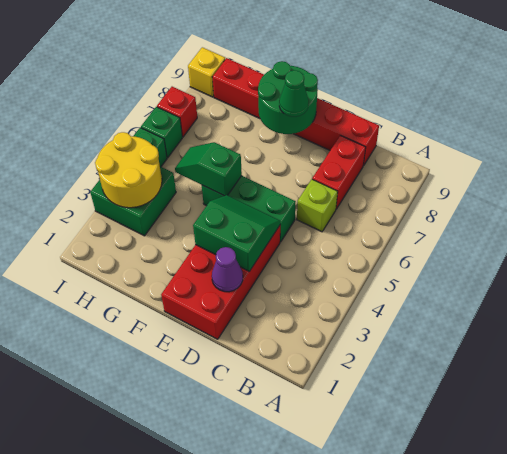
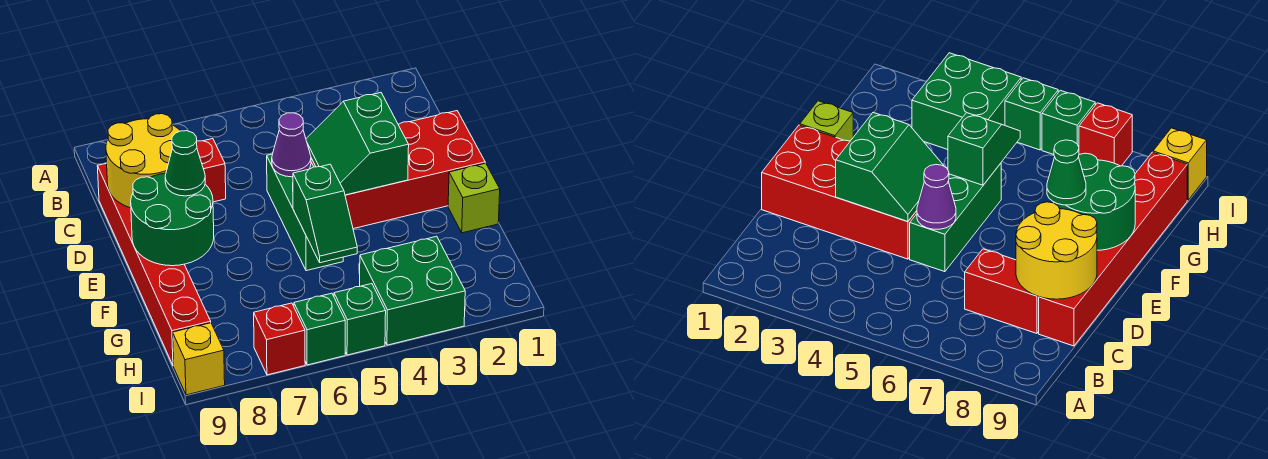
lime brick C6 level 1 -> lime brick F1 level 1
purple cone D2 level 2 -> purple cone D5 level 2
yellow round brick H3:I4 level 2 -> yellow round brick C8:D9 level 2

